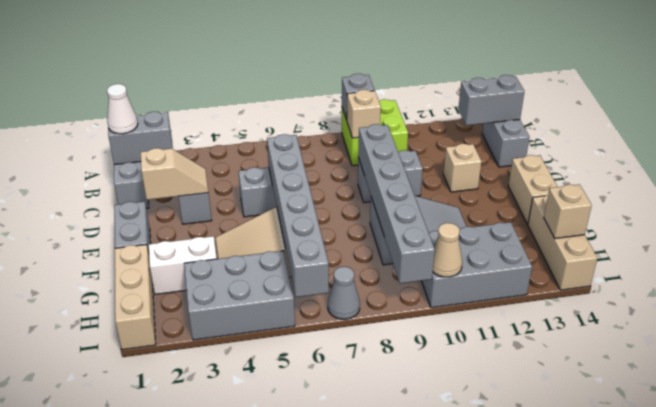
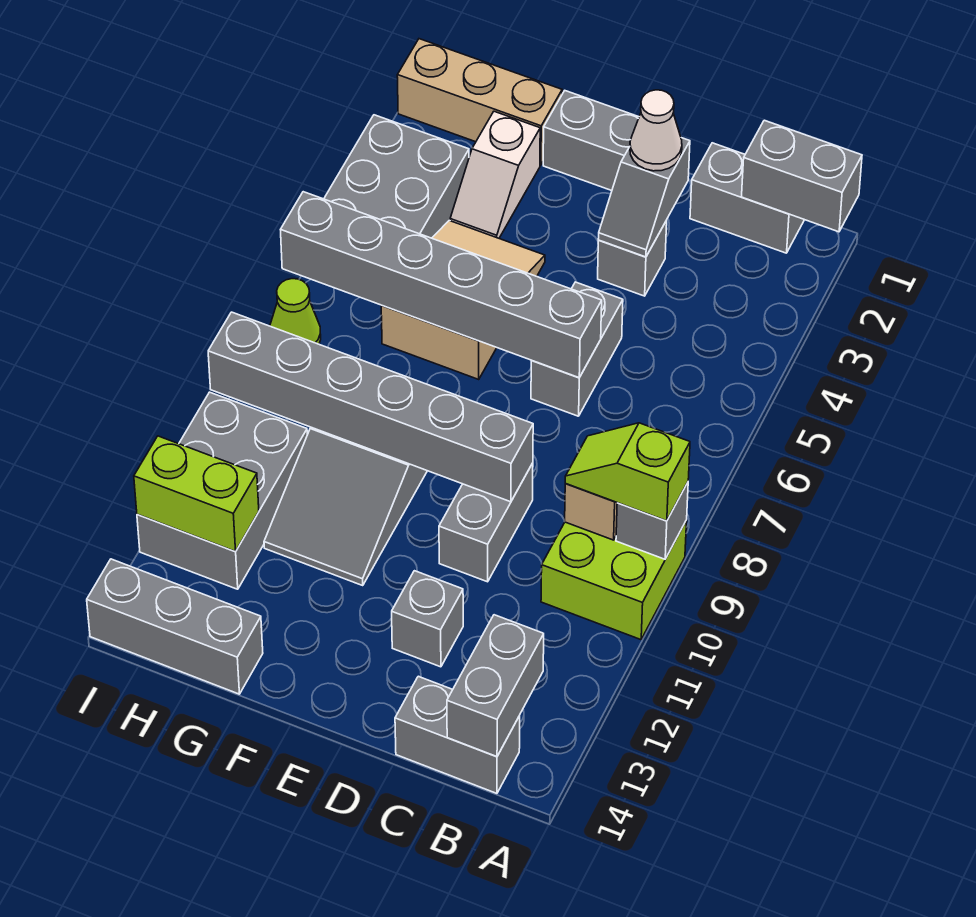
none -> lime slope A9:B9 level 3 top A
grey brick B1:B2 level 2 -> grey brick A1:B1 level 2
white cone B1 level 3 -> white cone D2 level 3
tan slope D2:D3 level 2 top 2 -> grey slope D2:D3 level 2 top 2
tan brick D12 level 1 -> grey brick D12 level 1
tan brick E14:F14 level 1 -> none
white brick G2:G3 level 1 -> white slope G2:G3 level 1 top 2
tan brick G14:I14 level 1 -> grey brick G14:I14 level 1
none -> lime brick H12:I12 level 2
tan brick H14 level 2 -> none
grey cone I7 level 1 -> lime cone I7 level 1
tan cone I10 level 2 -> none

